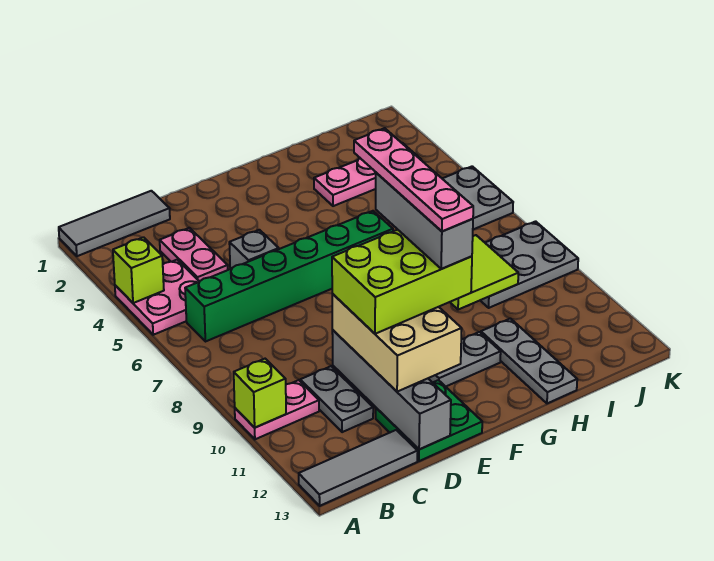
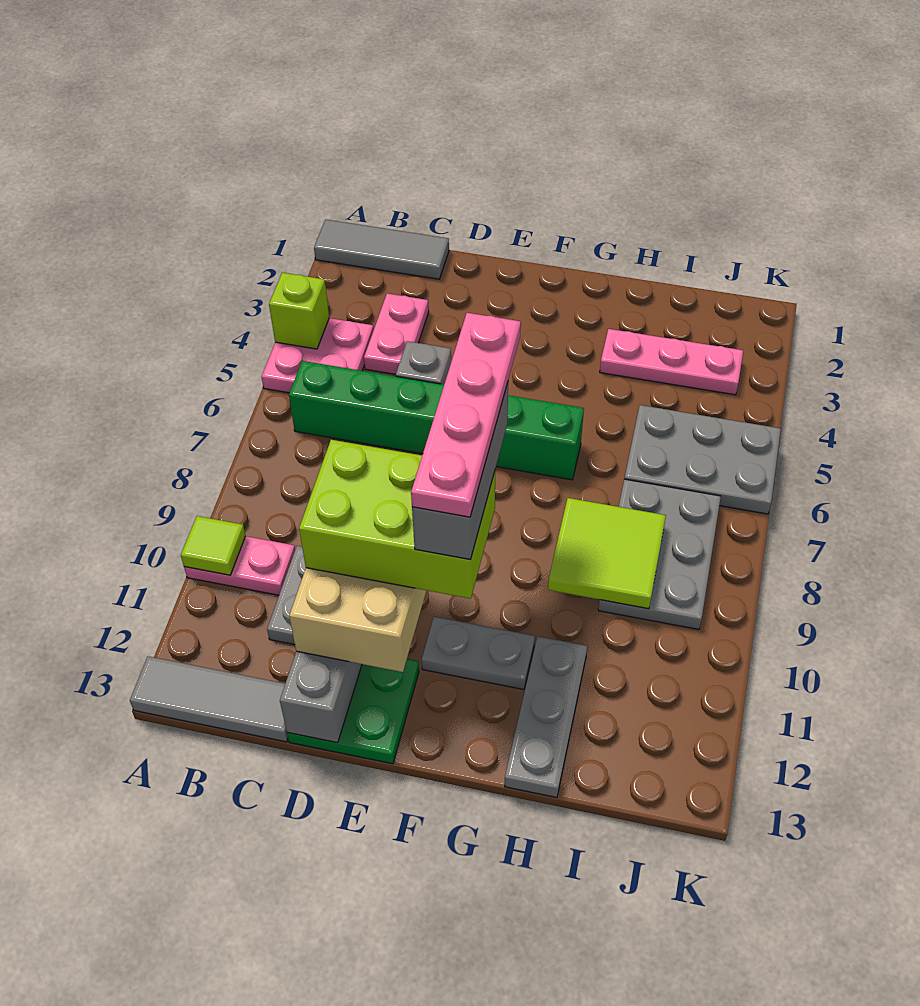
lime brick A10 level 2 -> lime tile A10 level 2
grey plate I8:K9 level 1 -> grey plate I7:J9 level 1

